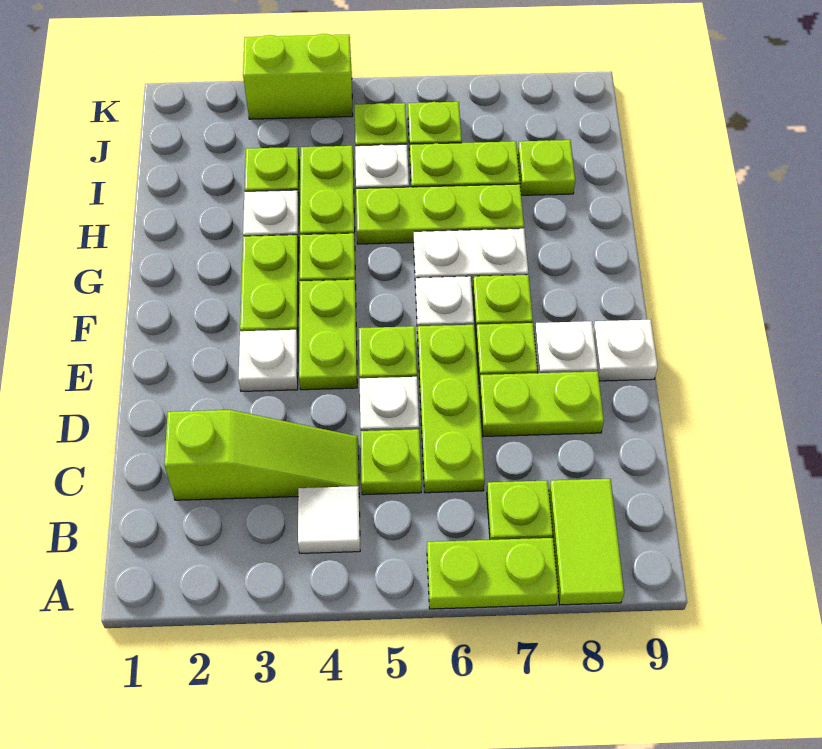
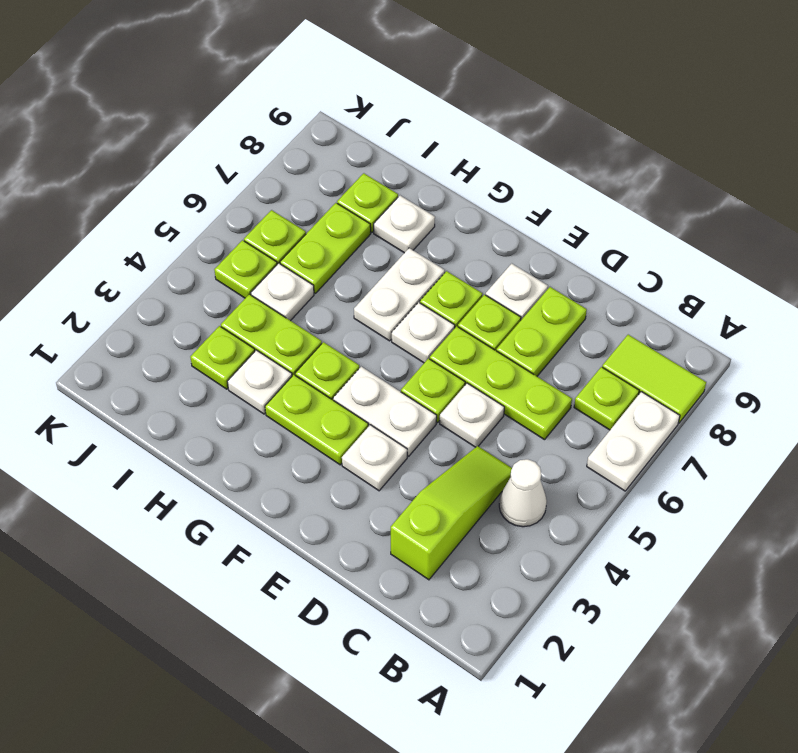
lime plate A6:A7 level 1 -> white plate A6:A7 level 1
white tile B4 level 1 -> white cone B4 level 1
lime plate C5 level 1 -> none
lime plate E4:F4 level 1 -> white plate E4:F4 level 1
white plate E9 level 1 -> white plate H8 level 1
lime plate H5:H7 level 1 -> none
lime brick K3:K4 level 1 -> none

